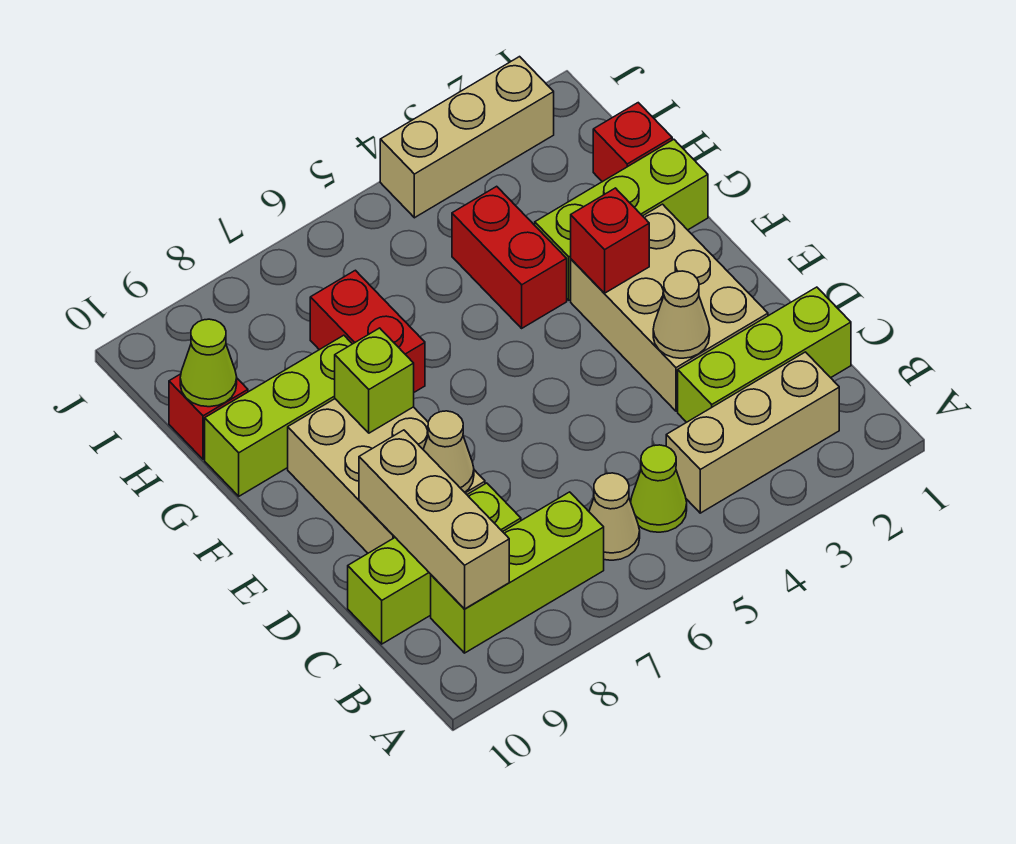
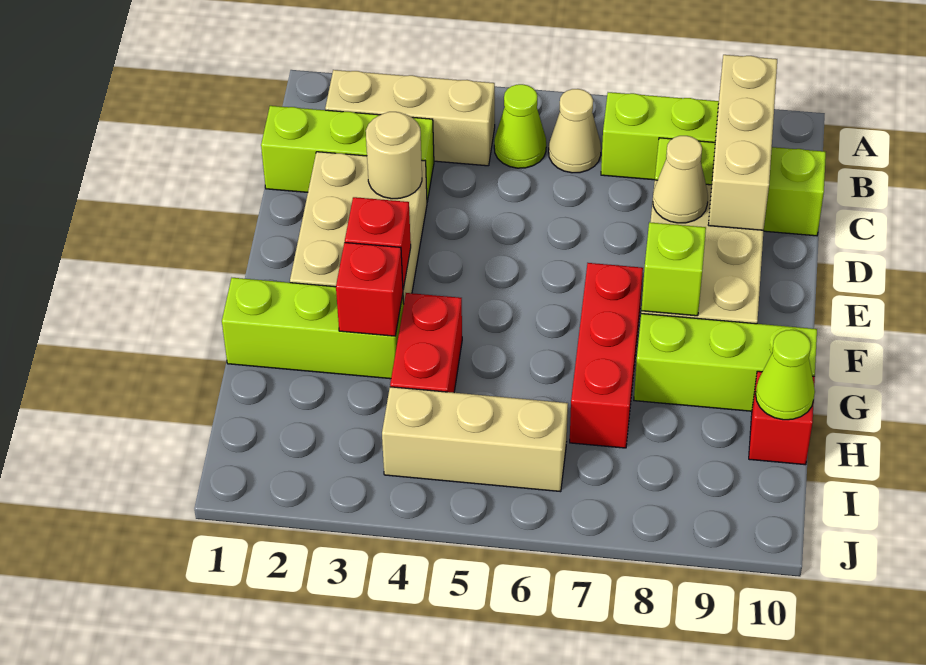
tan cone D3 level 2 -> tan round brick D3 level 2
red brick G7:H7 level 1 -> red brick F7:H7 level 1
red brick H1 level 1 -> red brick G3 level 2
tan brick J2:J4 level 1 -> tan brick I4:I6 level 1

